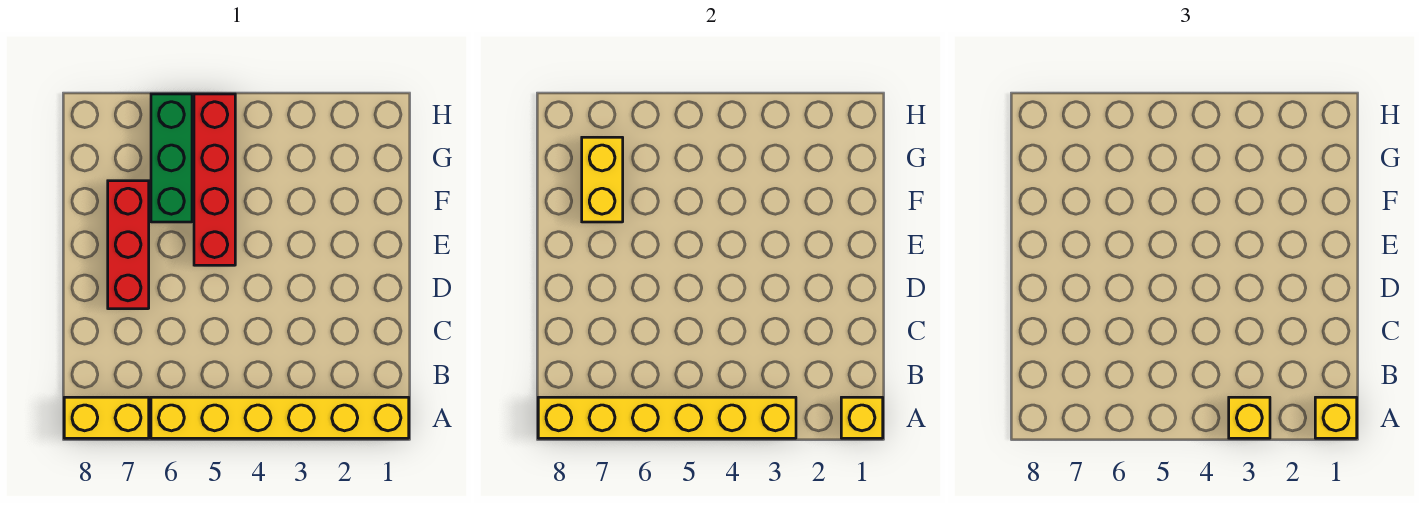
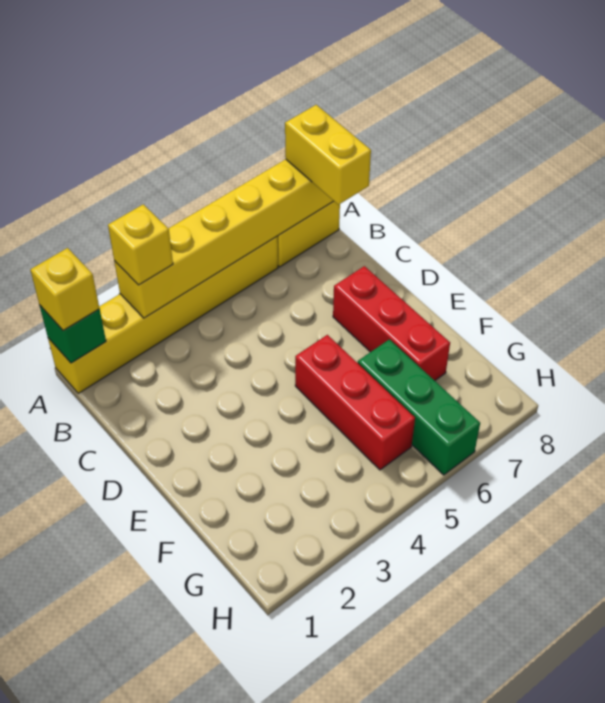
yellow brick A1 level 2 -> green brick A1 level 2
red brick E5:H5 level 1 -> red brick E5:G5 level 1
yellow brick F7:G7 level 2 -> yellow brick A8:B8 level 3

